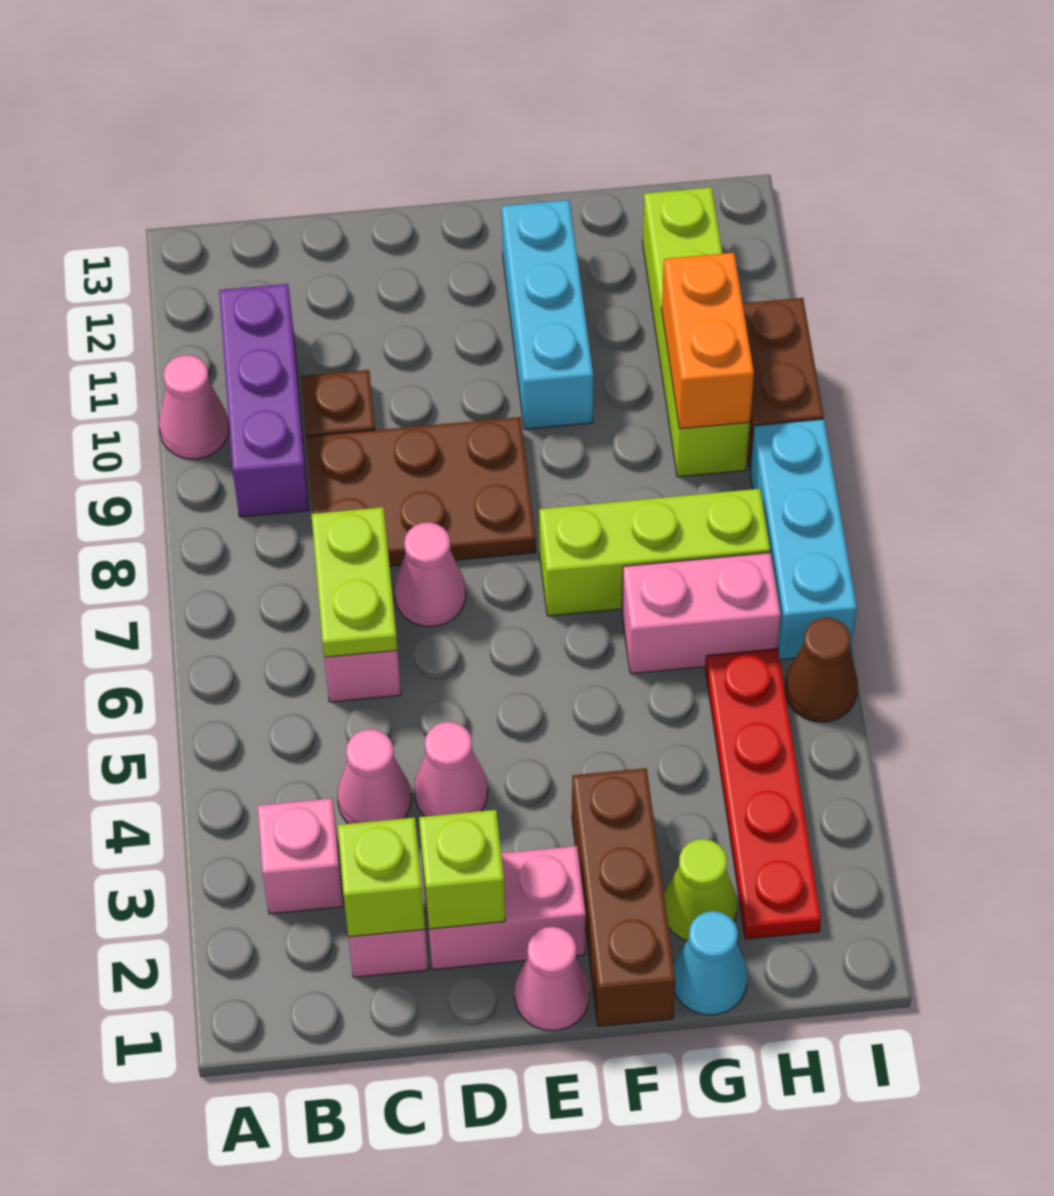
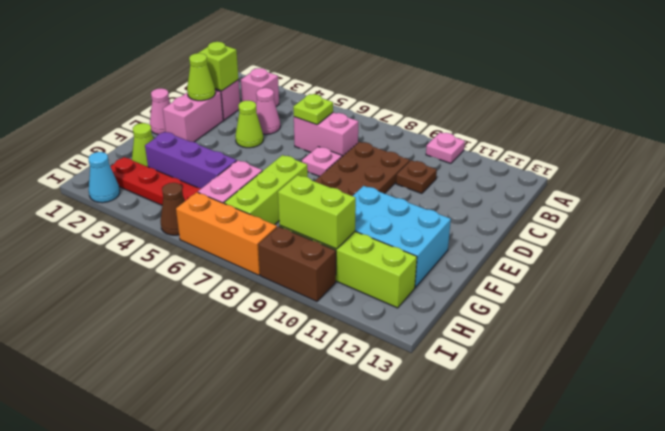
pink cone A10 level 1 -> pink plate A10 level 1
purple brick B9:B11 level 1 -> purple brick G3:G5 level 1
lime plate C6:C7 level 2 -> lime plate C6 level 2
lime brick D2 level 2 -> lime cone D2 level 2
pink cone D4 level 1 -> lime cone D4 level 1
pink cone D7 level 1 -> pink plate D7 level 1
brown brick F1:F3 level 1 -> none
cyan brick F10:F12 level 1 -> cyan brick F10:G12 level 1
cyan cone G1 level 1 -> cyan cone I2 level 1
orange brick H9:H10 level 2 -> lime brick H9:H10 level 2
cyan brick I6:I8 level 1 -> orange brick I6:I8 level 1

